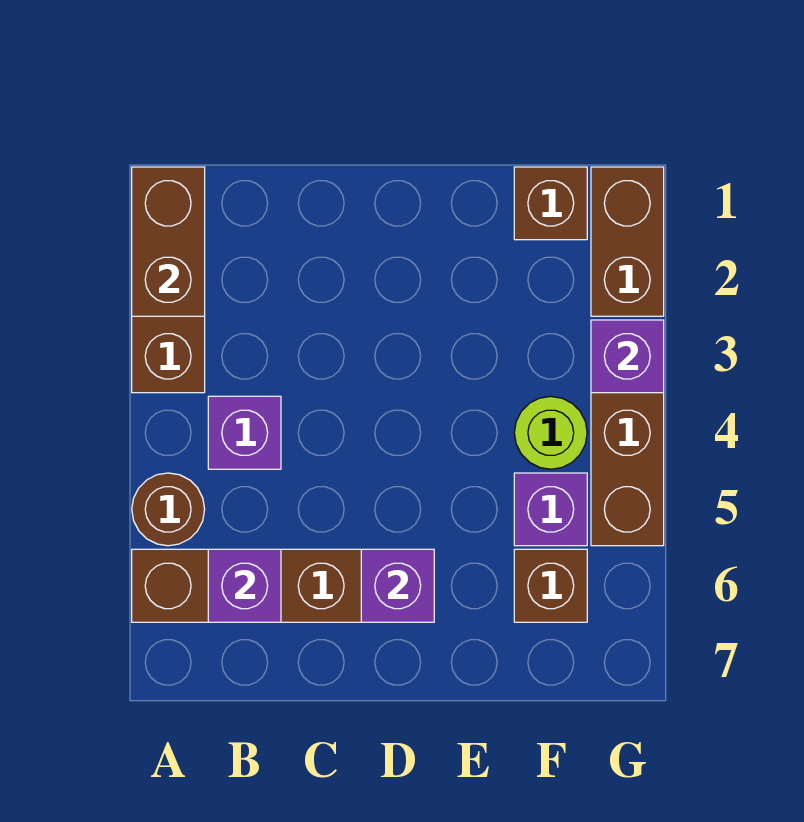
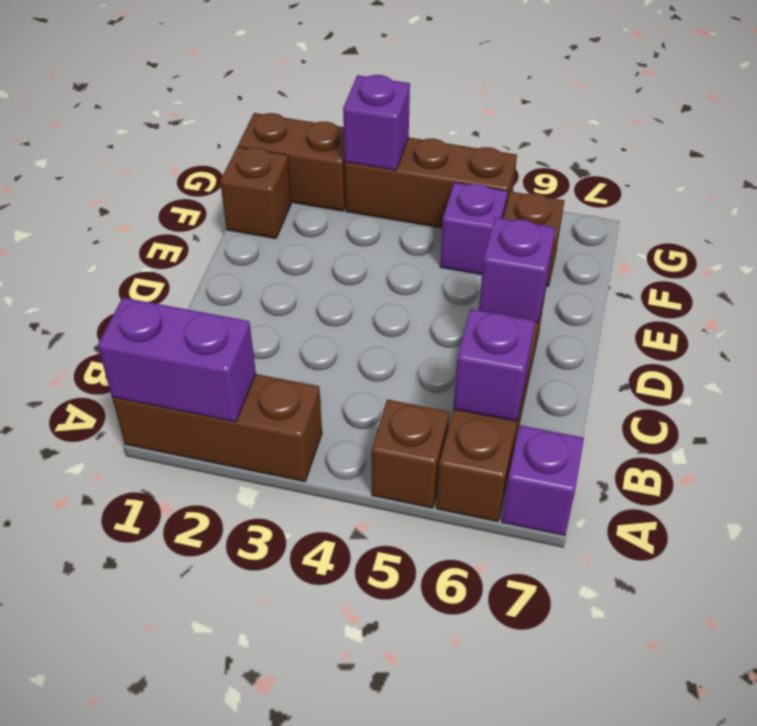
brown brick A1:A2 level 2 -> purple brick A1:A2 level 2
brown round brick A5 level 1 -> brown brick A5 level 1
purple brick B4 level 1 -> purple brick A7 level 1
lime round brick F4 level 1 -> none

